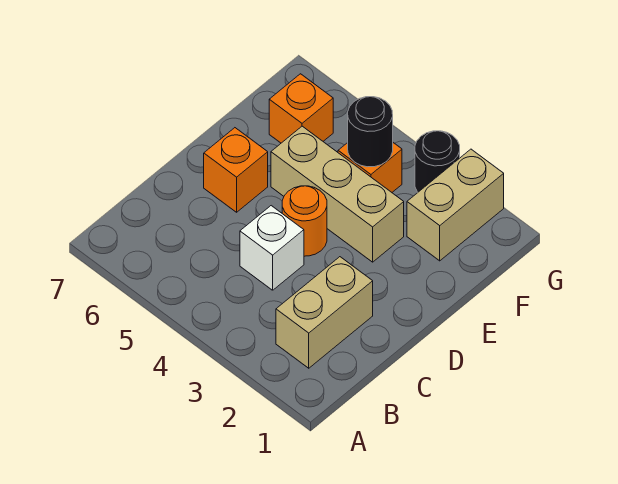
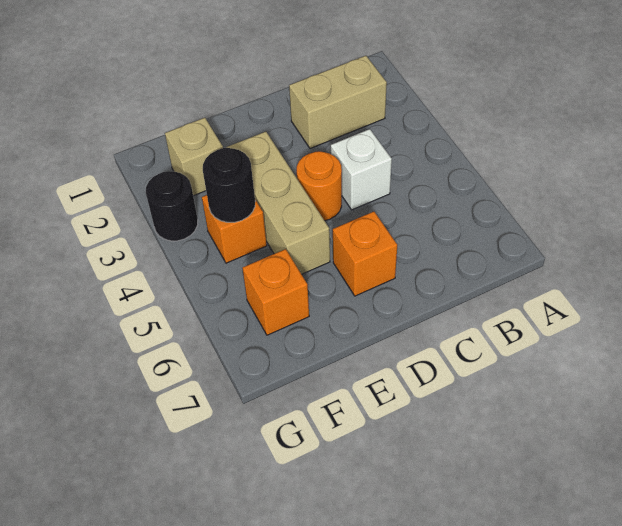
tan brick F2:G2 level 1 -> tan brick F2 level 1

